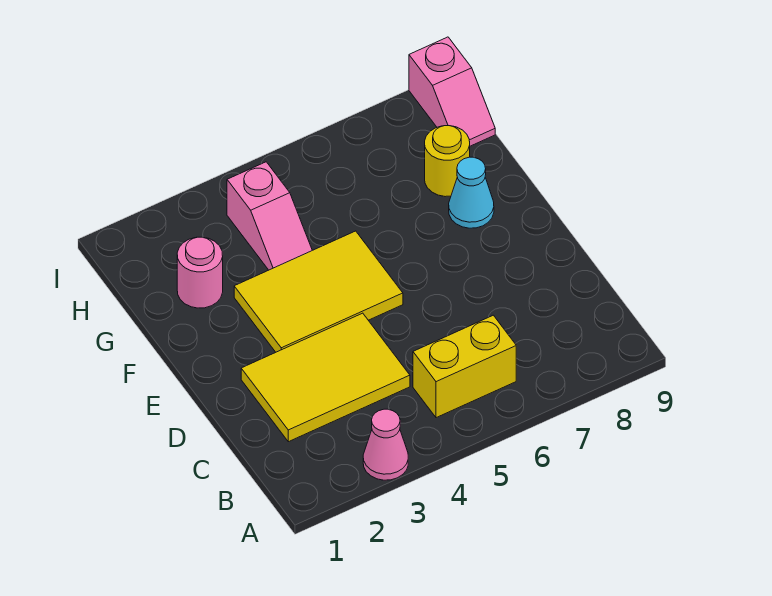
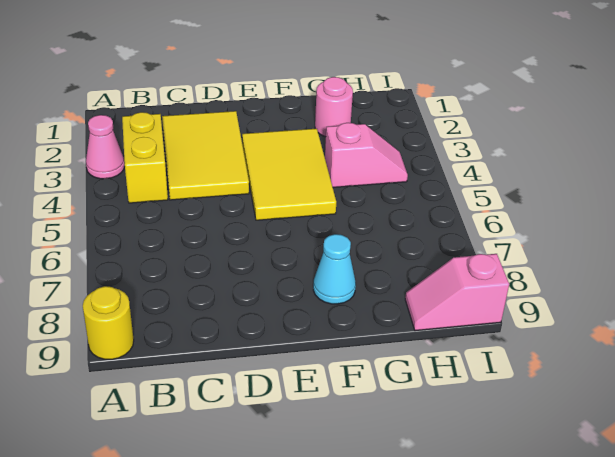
yellow brick B5:B6 level 1 -> yellow brick B3:B4 level 1
pink slope G4:H4 level 1 top H -> pink slope G4:H4 level 1 top G
yellow round brick G8 level 1 -> yellow round brick A9 level 1

